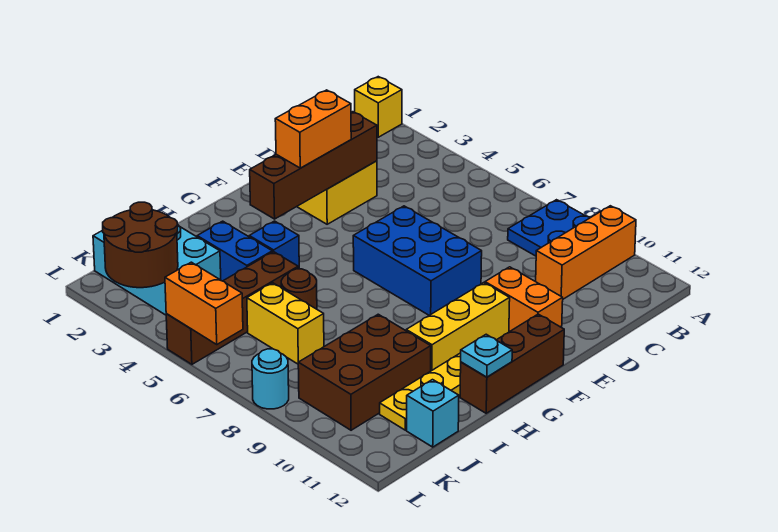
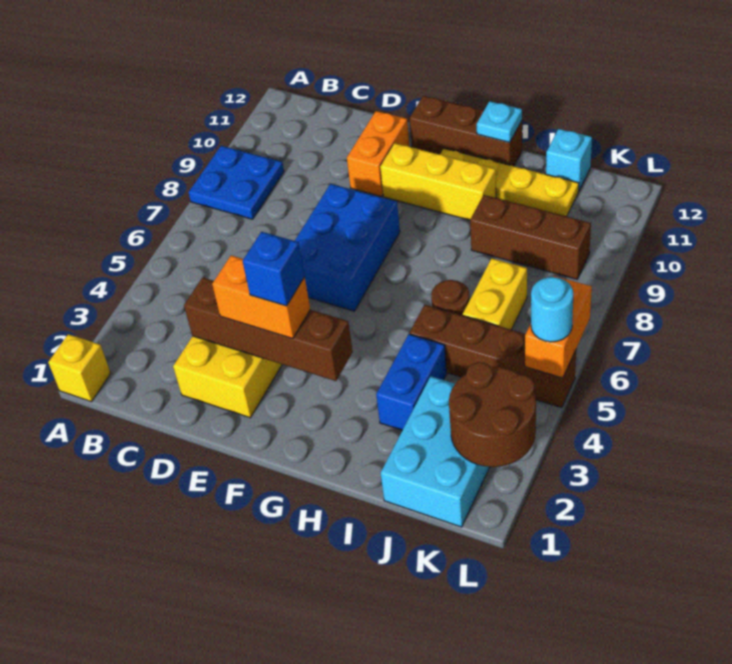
orange brick A10:C10 level 1 -> none
blue brick H4 level 1 -> blue brick F3 level 4
brown brick I9:K10 level 1 -> brown brick I9:K9 level 1
cyan round brick L8 level 1 -> cyan round brick L5 level 3

